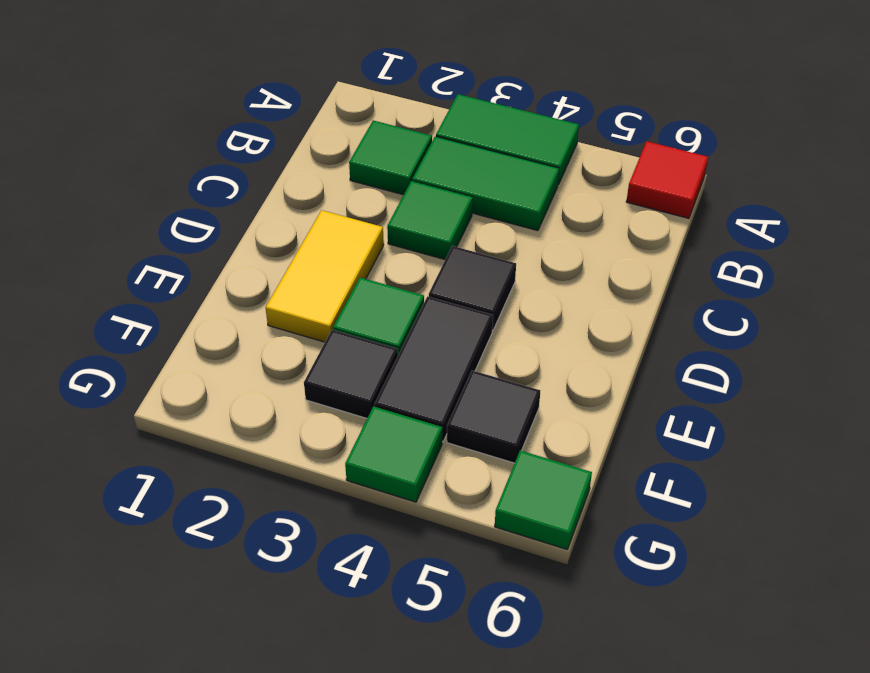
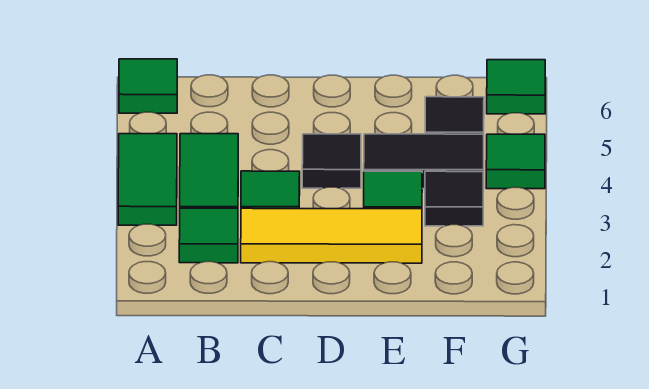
red tile A6 level 1 -> green tile A6 level 1
yellow tile D2:E2 level 1 -> yellow tile C2:E2 level 1

